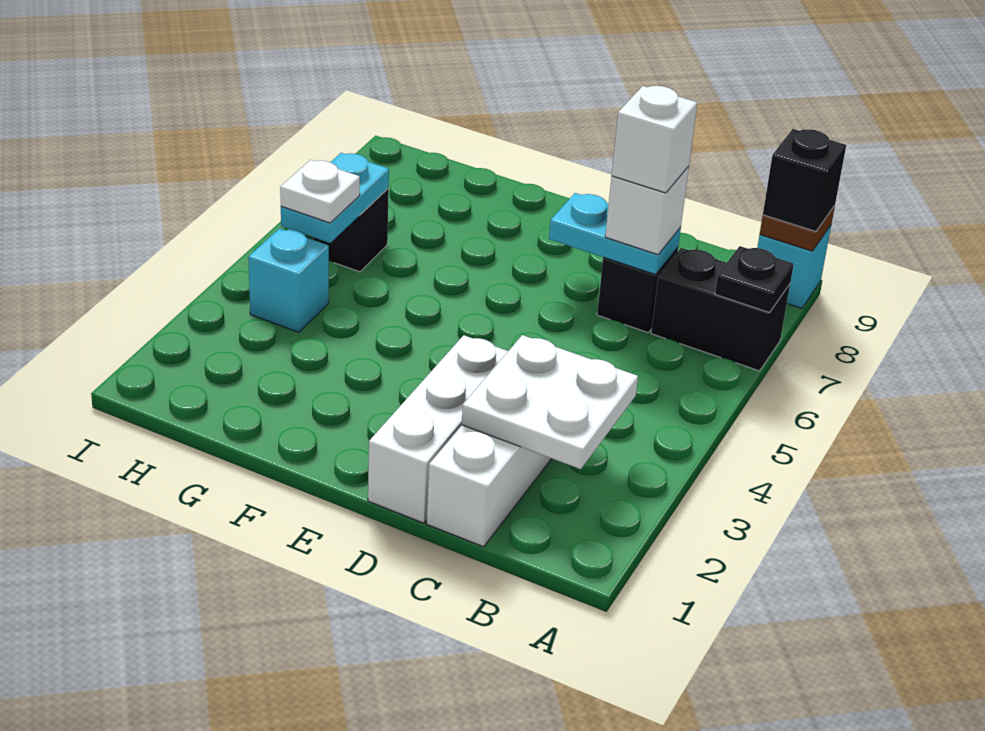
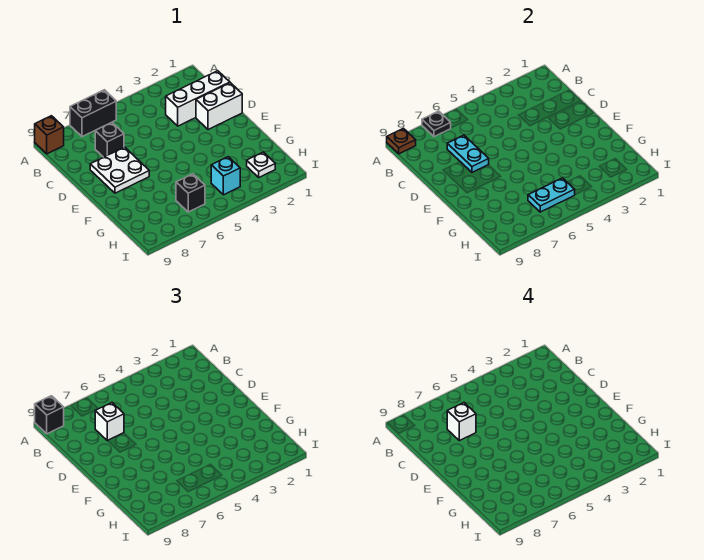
black brick A7:B7 level 1 -> black brick A6:A7 level 1
cyan brick A9 level 1 -> brown brick A9 level 1
white plate B2:C3 level 2 -> white plate D7:E8 level 1
white brick D1:D3 level 1 -> white brick D1:D2 level 1
white plate H5 level 3 -> white plate H2 level 1

